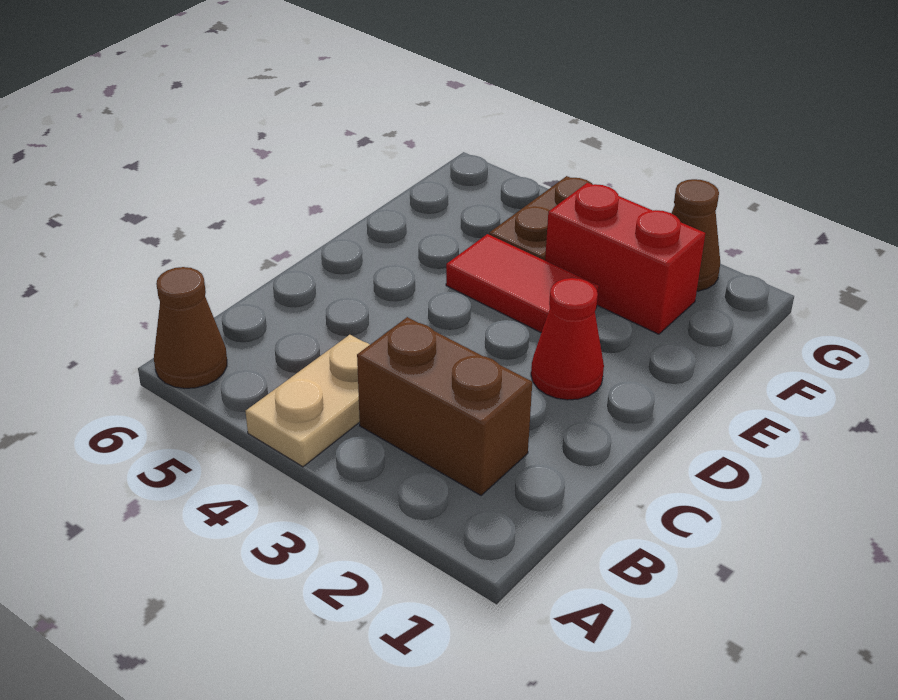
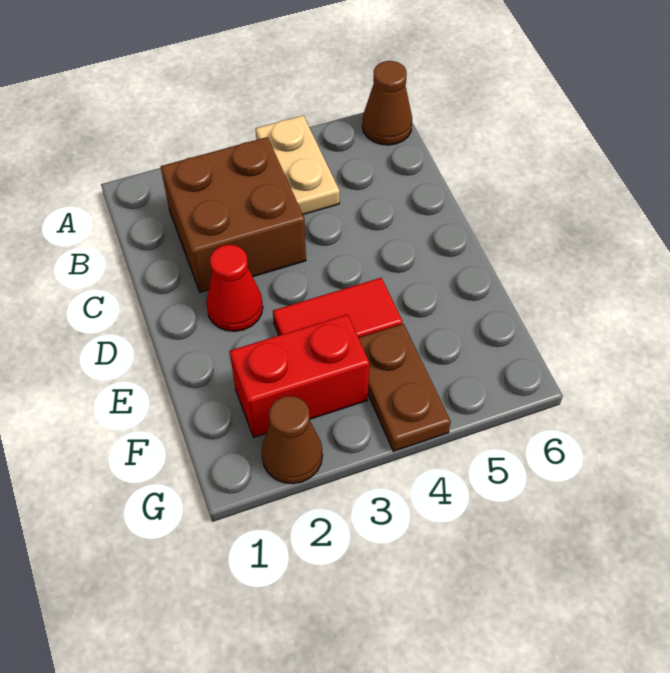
brown brick B2:B3 level 1 -> brown brick B2:C3 level 1

